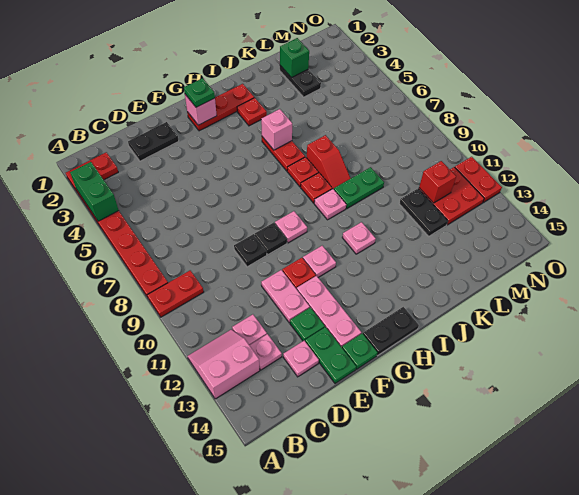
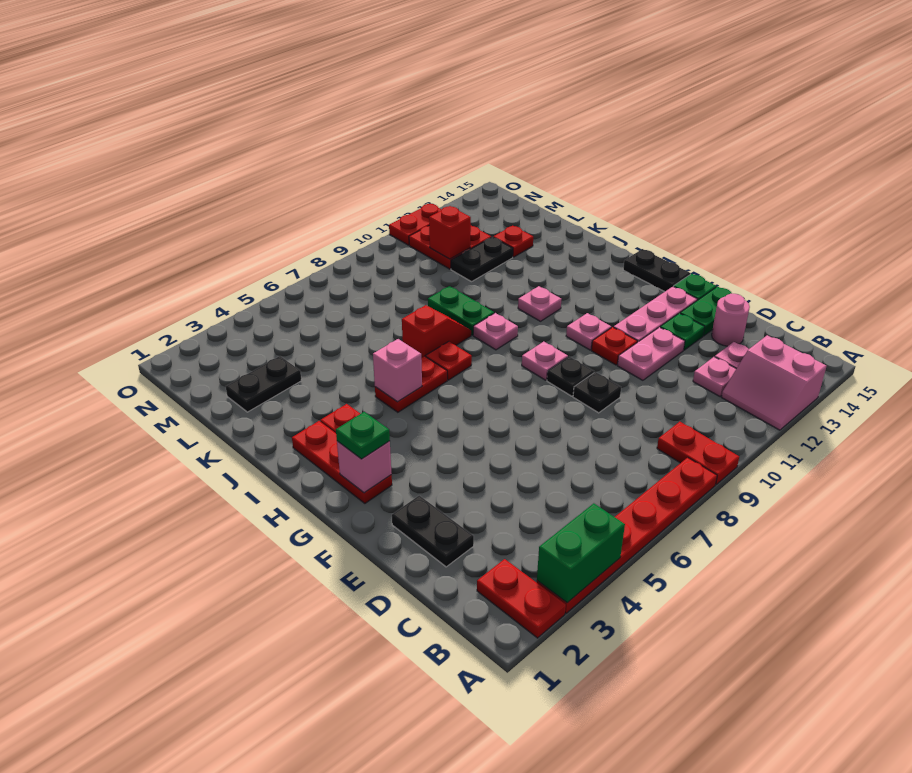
pink plate D14 level 1 -> pink round brick D14 level 1
red plate I8 level 1 -> red plate L13 level 1
green brick L2 level 2 -> none

